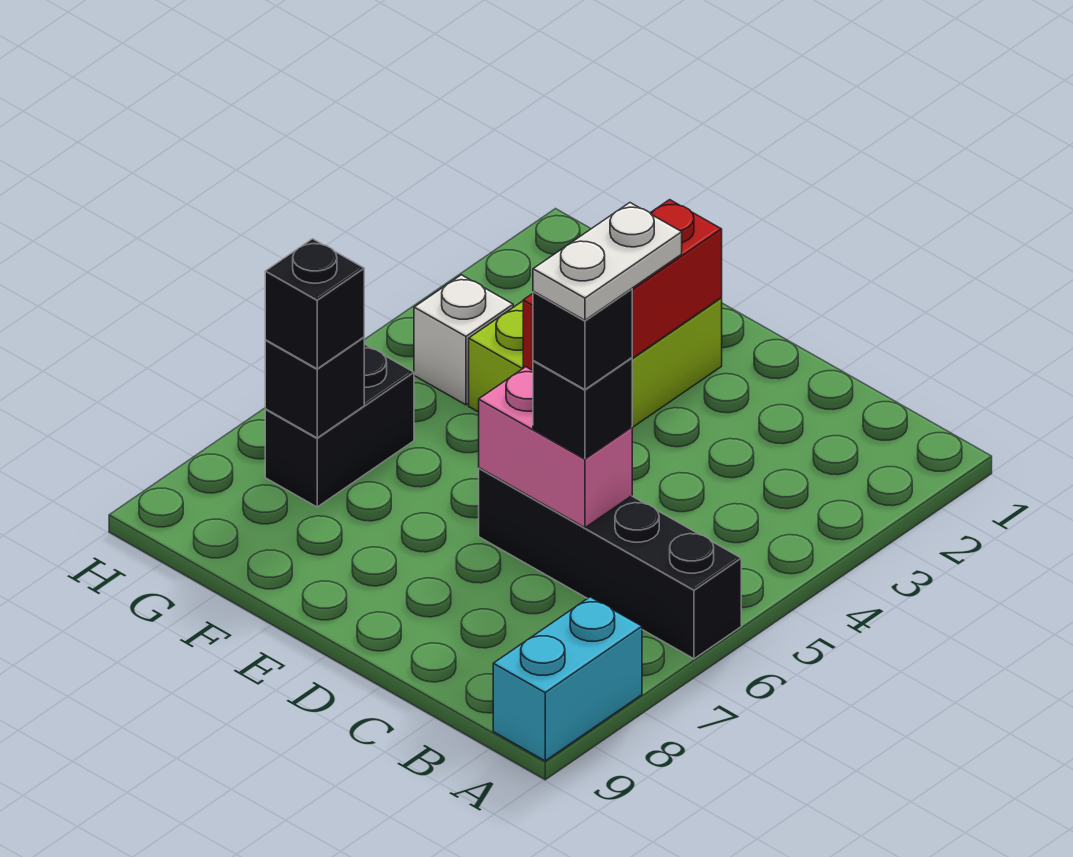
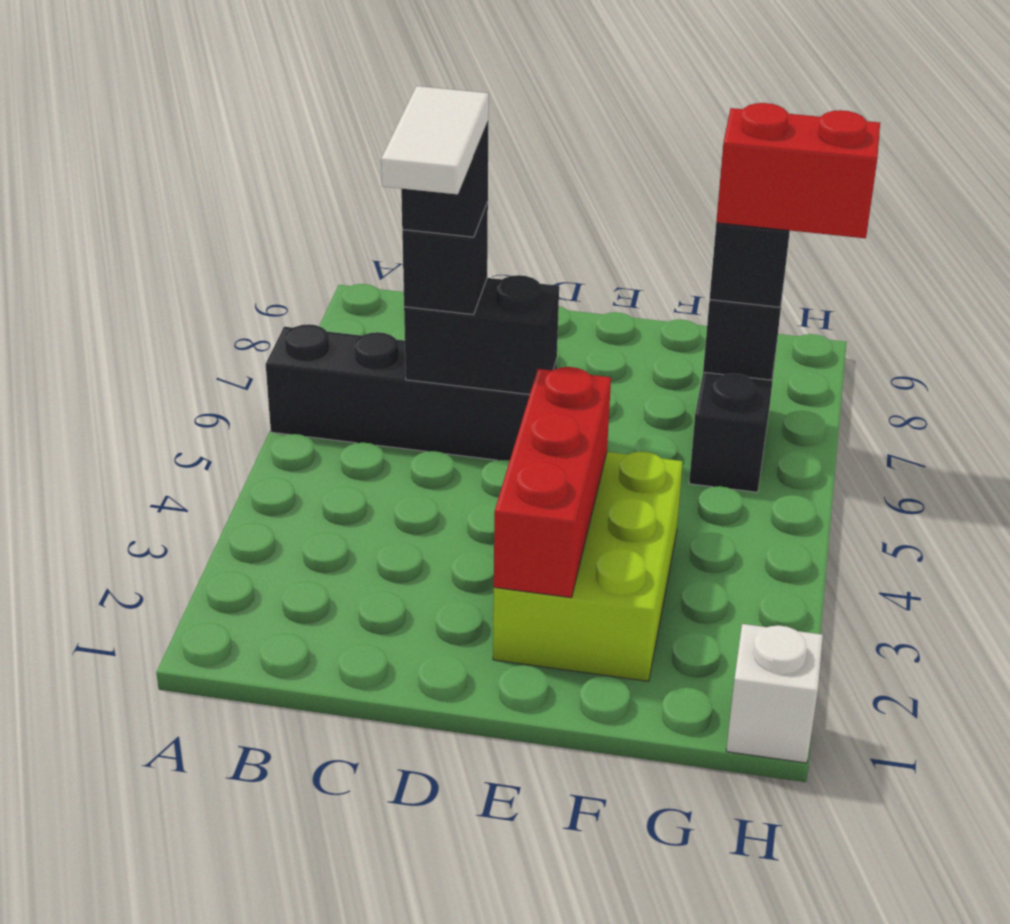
cyan brick A8:A9 level 1 -> none
white plate C5:C6 level 5 -> white tile C5:C6 level 5
pink brick C6:D6 level 2 -> black brick C6:D6 level 2
white brick G4 level 1 -> white brick H1 level 1
none -> red brick G7:H7 level 4

